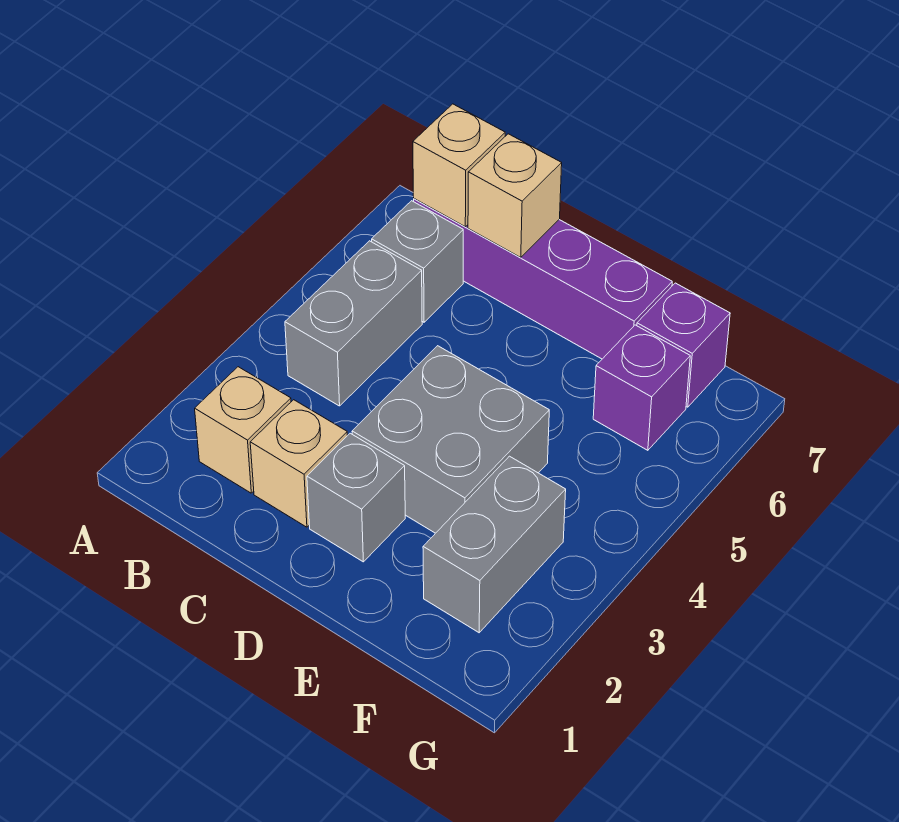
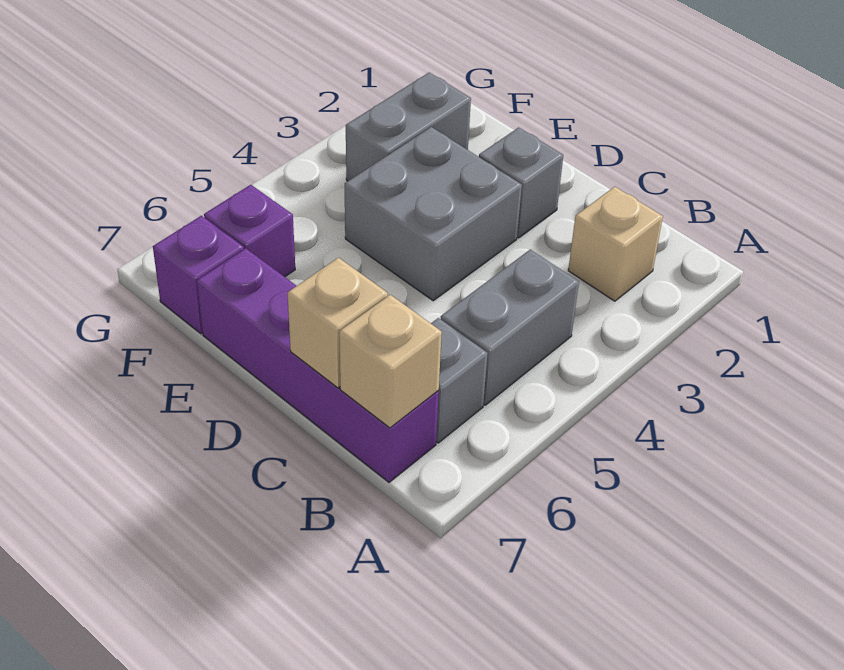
tan brick C2 level 1 -> none

